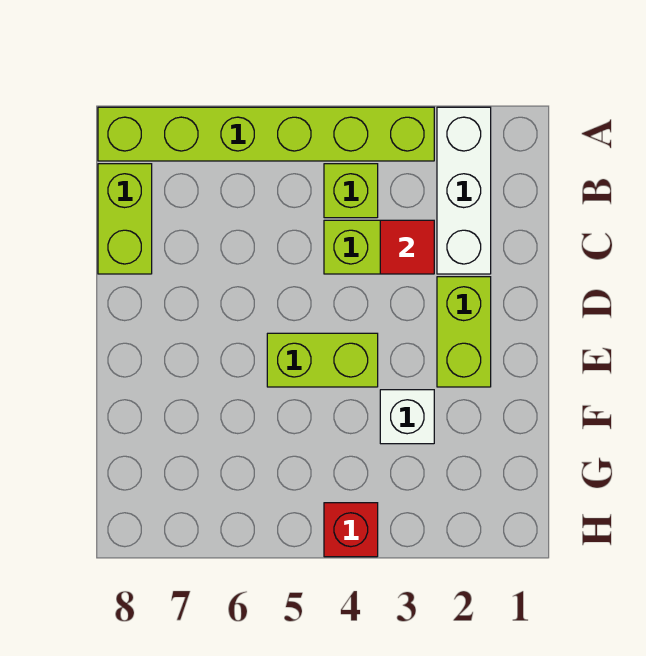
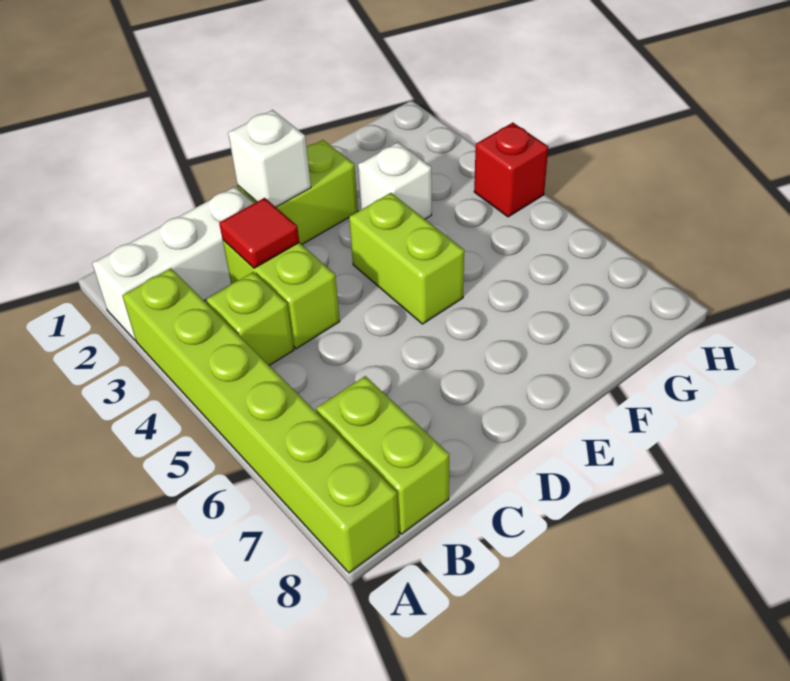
lime brick B8:C8 level 1 -> lime brick B7:B8 level 1
none -> white brick D2 level 2

